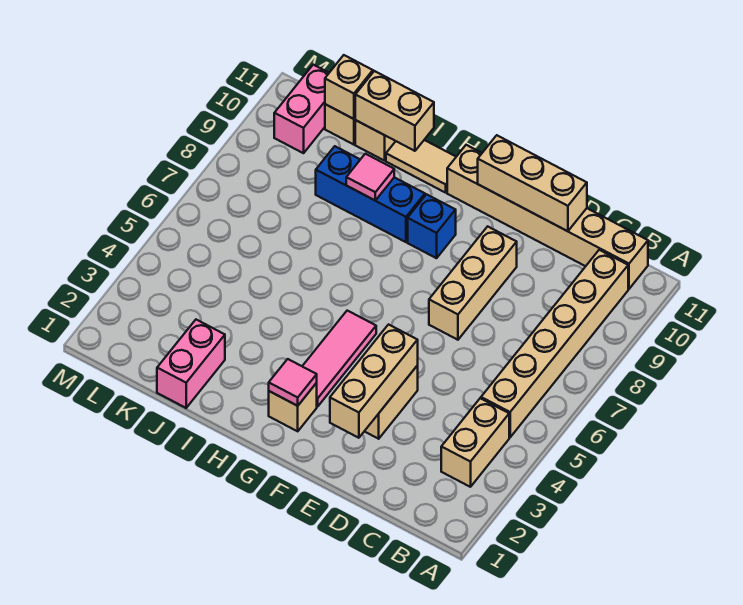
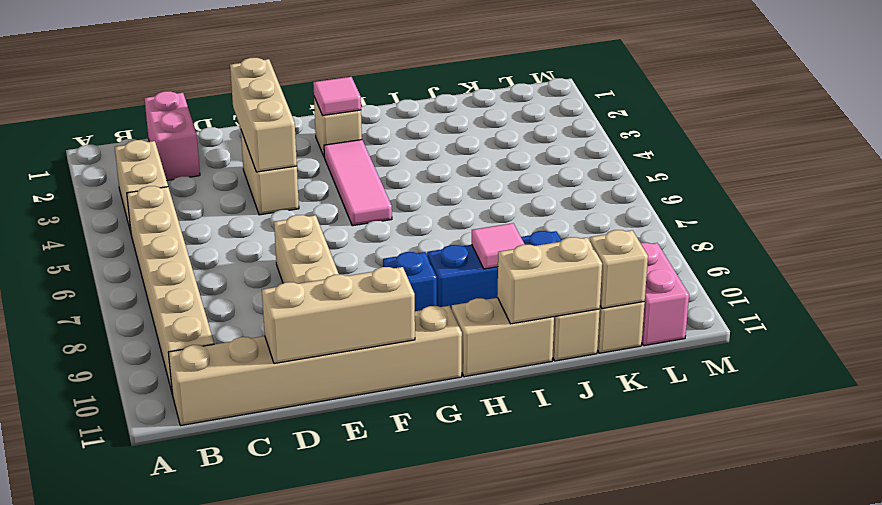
tan tile H11:I11 level 1 -> tan brick H11:I11 level 1
pink brick J1:J2 level 1 -> pink brick C1:C2 level 1

